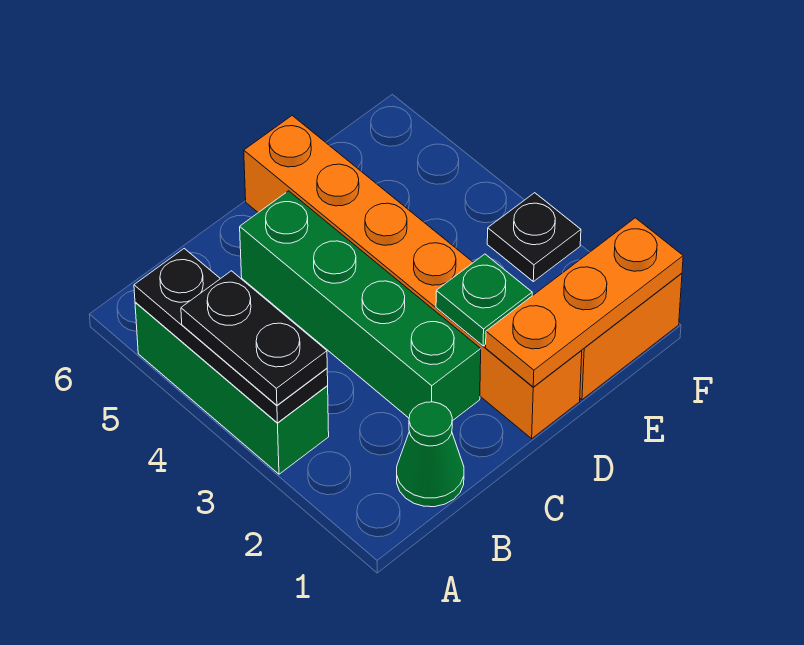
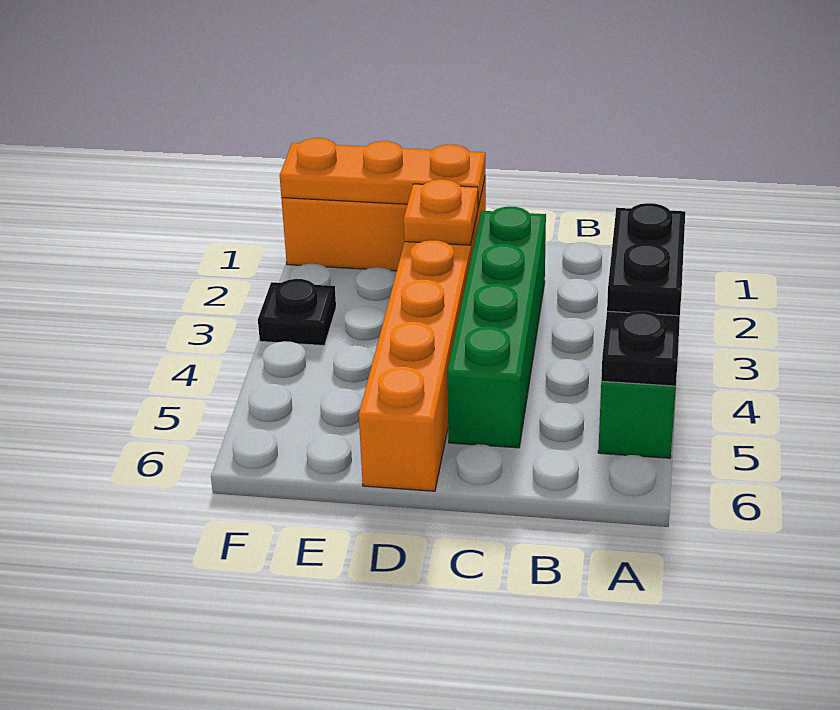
green cone B1 level 1 -> none
green plate D2 level 2 -> orange plate D2 level 2

